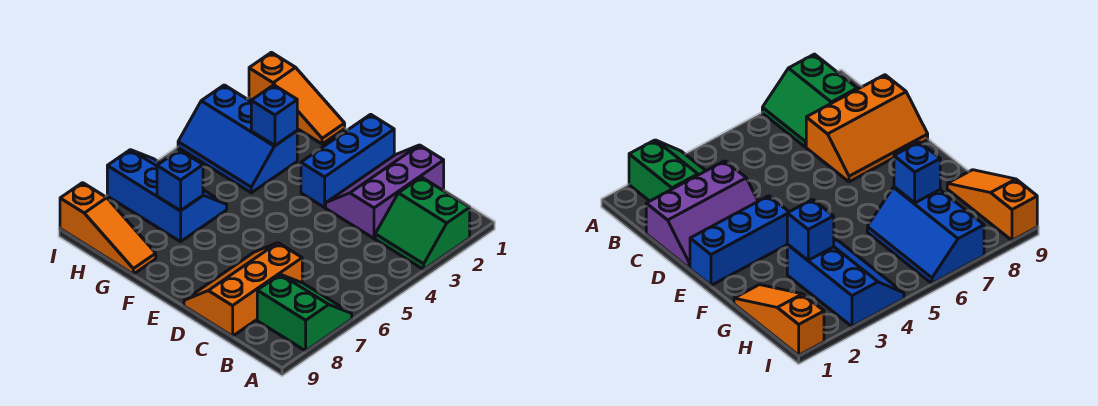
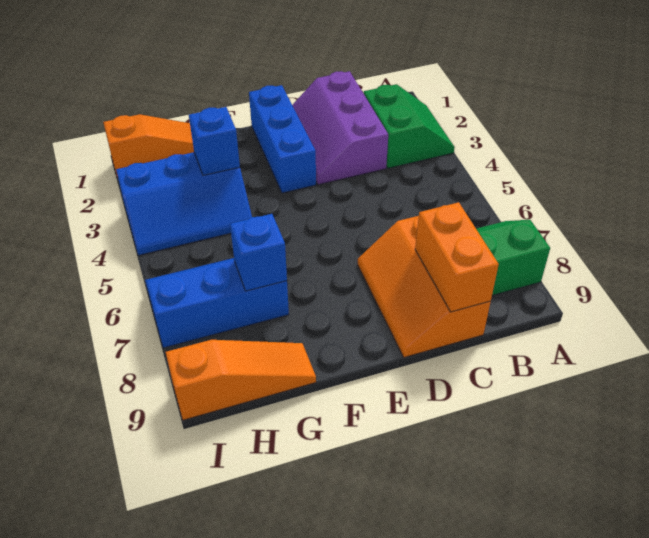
green slope A2:B3 level 1 top 2 -> green slope A2:B3 level 1 top B
none -> orange brick C8:C9 level 2

